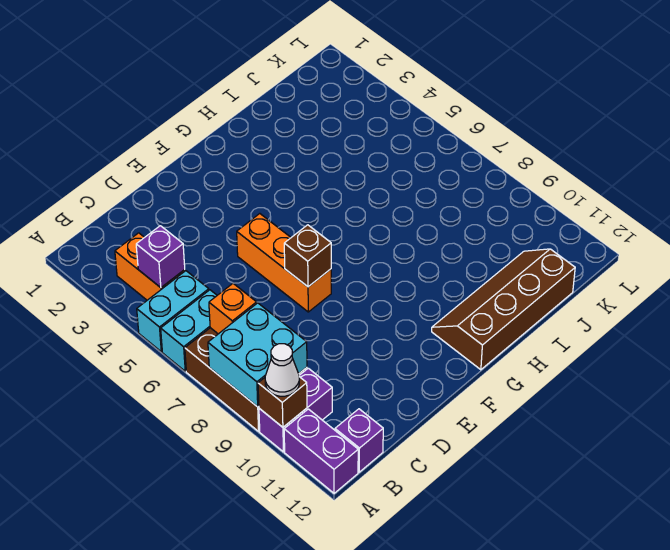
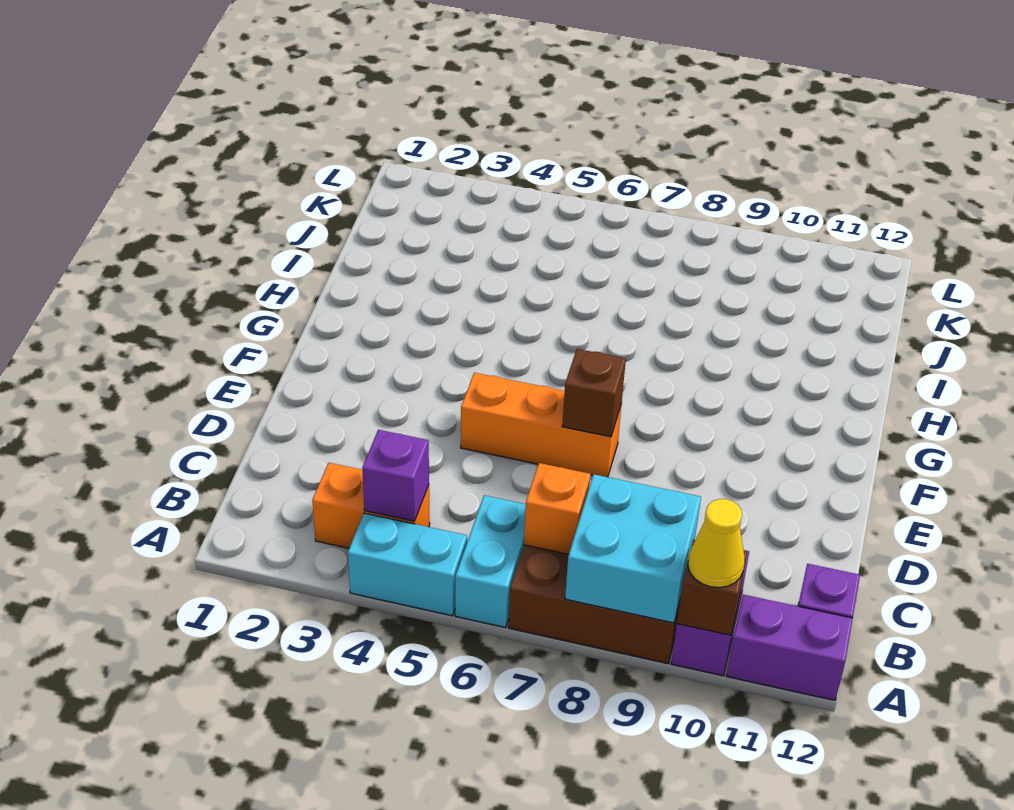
cyan brick A5:B5 level 1 -> cyan brick A4:A5 level 1
white cone A10 level 3 -> yellow cone A10 level 3
brown slope G11:J12 level 1 top 12 -> none

